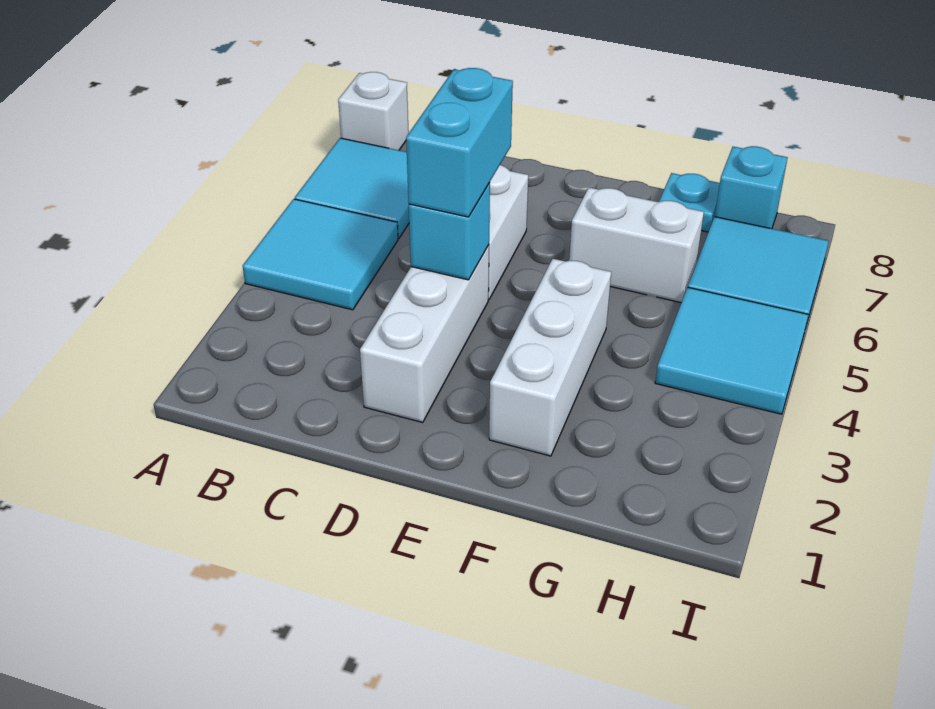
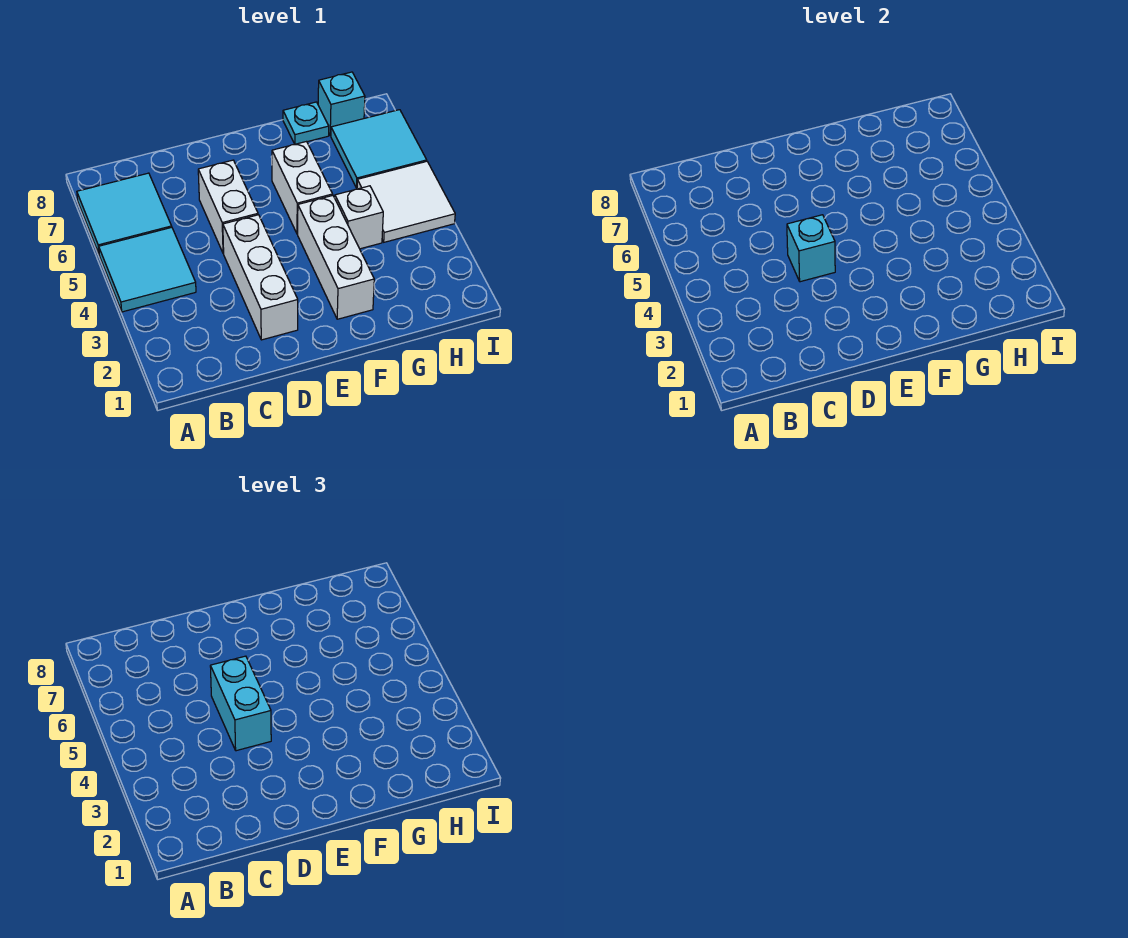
white brick A8 level 1 -> white brick G4 level 1
white brick F6:G6 level 1 -> white brick F5:F6 level 1
cyan tile H4:I5 level 1 -> white tile H4:I5 level 1

